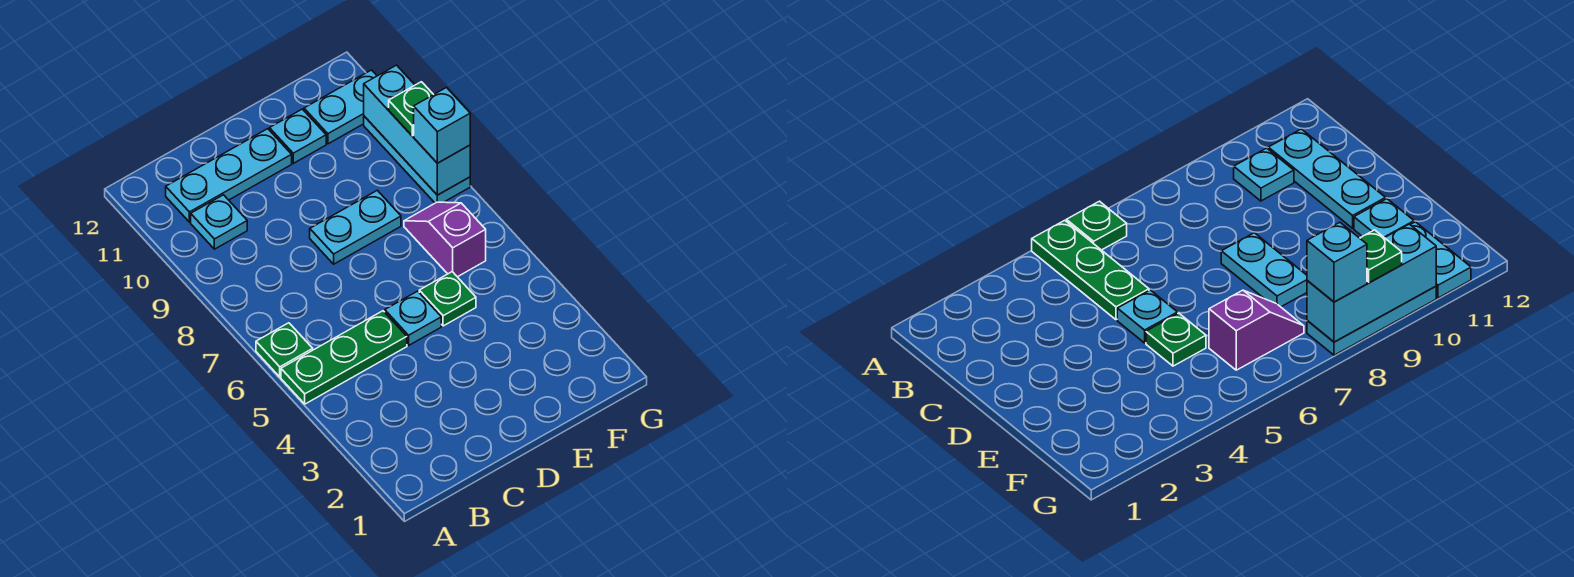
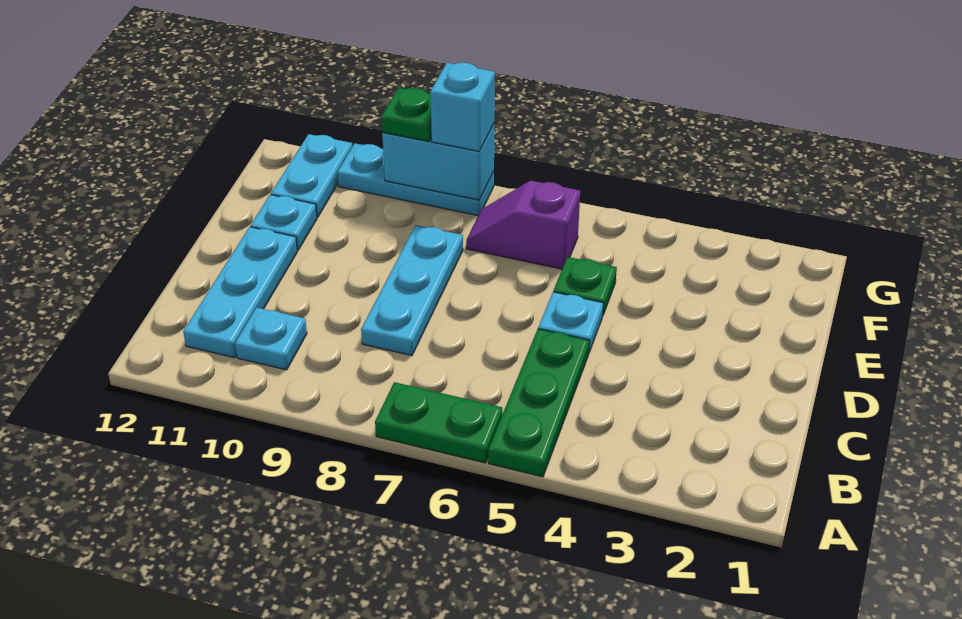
green plate A6 level 1 -> green plate A6:A7 level 1
cyan plate D8:E8 level 1 -> cyan plate C8:E8 level 1
cyan brick G8:G10 level 2 -> cyan brick G8:G9 level 2

